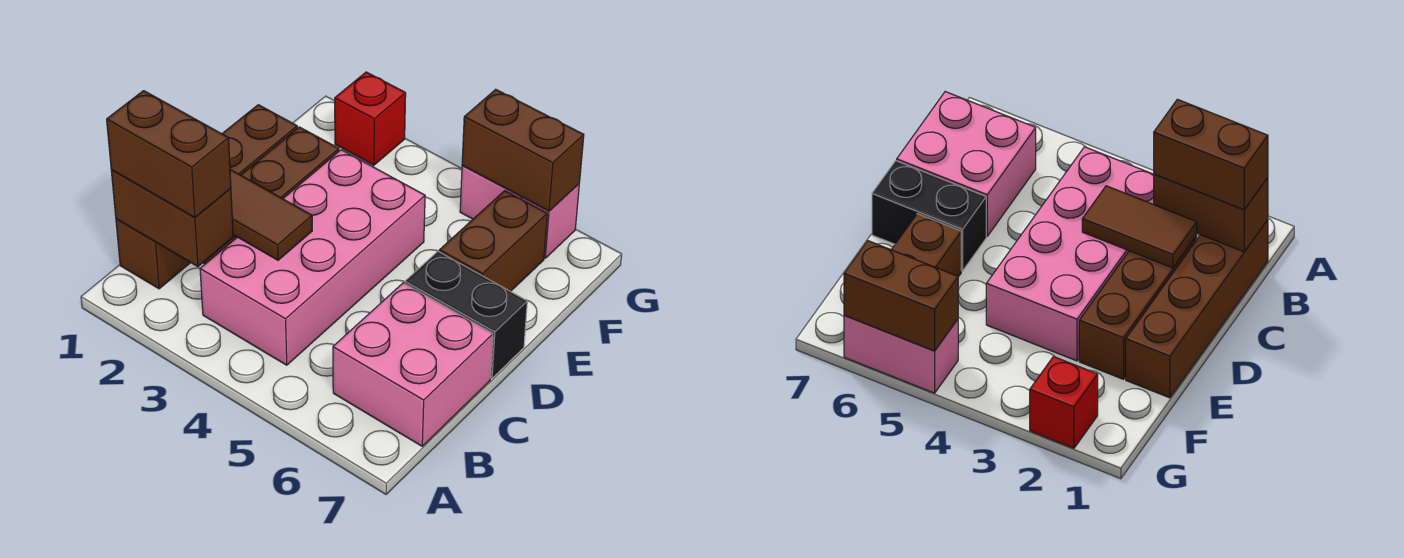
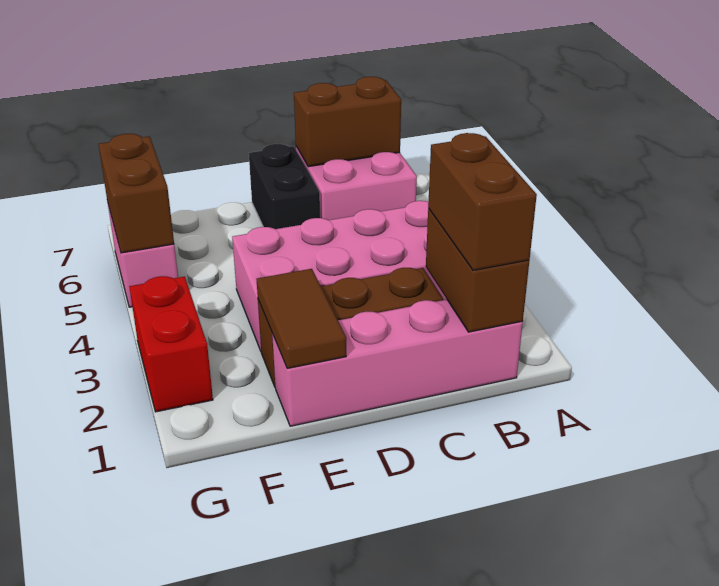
brown brick B1:E1 level 1 -> pink brick B1:E1 level 1
brown tile C2:C3 level 2 -> brown tile E1:E2 level 2
brown brick E6:F6 level 1 -> brown brick B7:C7 level 2
red brick G2 level 1 -> red brick G2:G3 level 1

